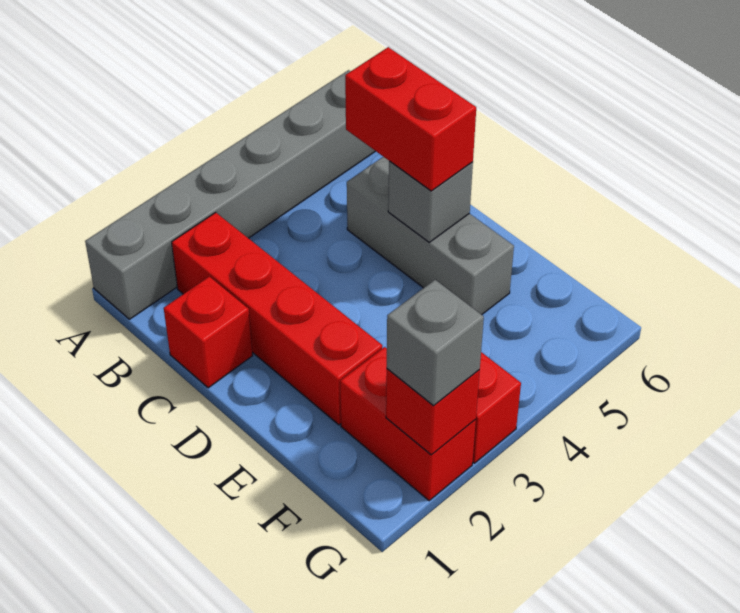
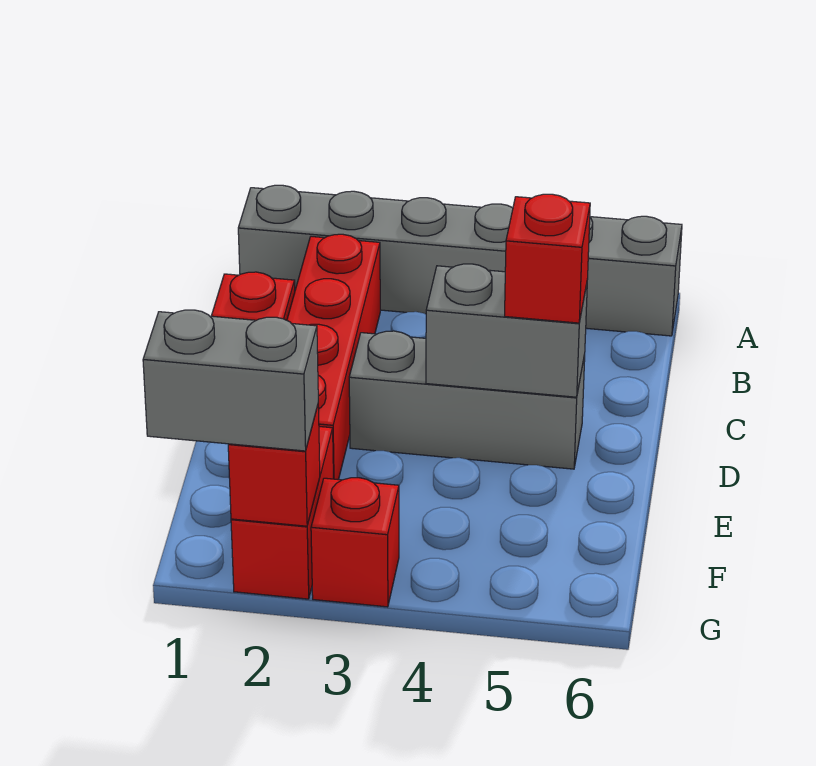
grey brick C5:E5 level 1 -> grey brick D3:D5 level 1
red brick C5:D5 level 3 -> red brick D5 level 3
grey brick D5 level 2 -> grey brick D4:D5 level 2
grey brick G2 level 3 -> grey brick G1:G2 level 3

